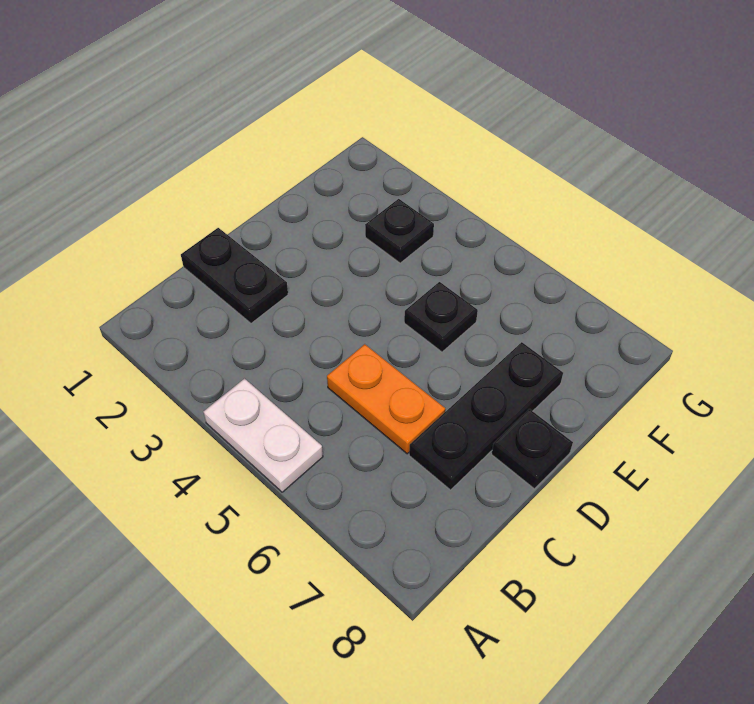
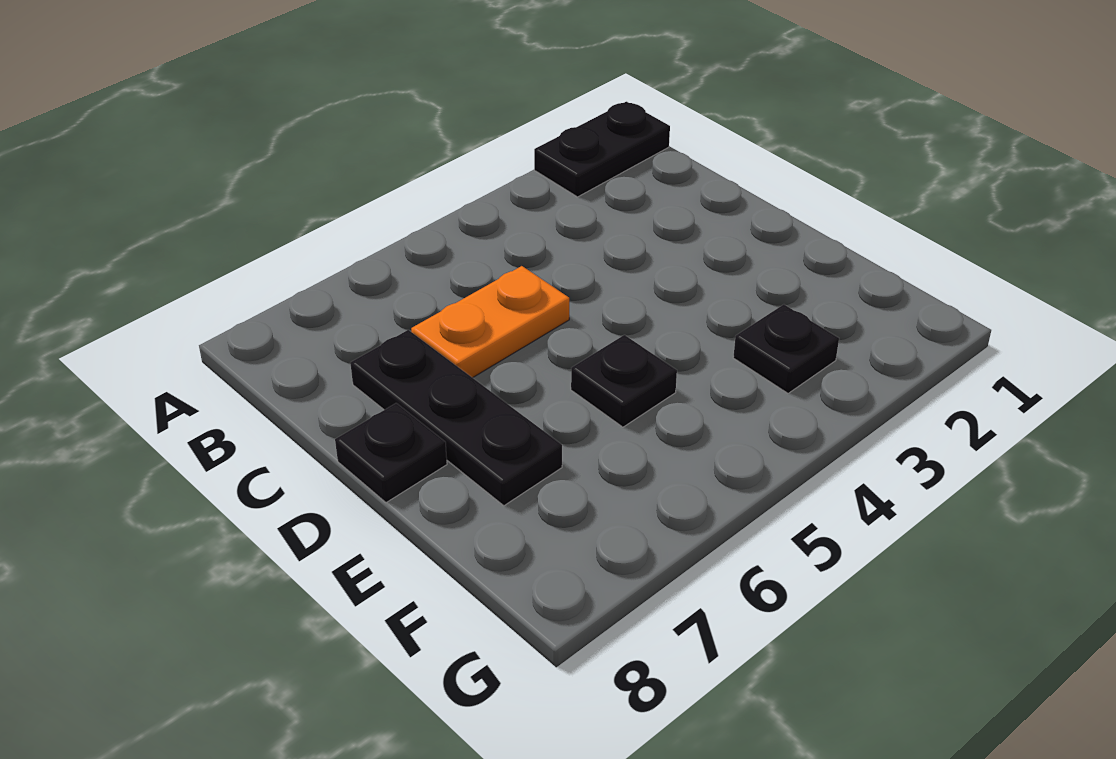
white plate A4:A5 level 1 -> none
black plate C1:C2 level 1 -> black plate A1:A2 level 1

